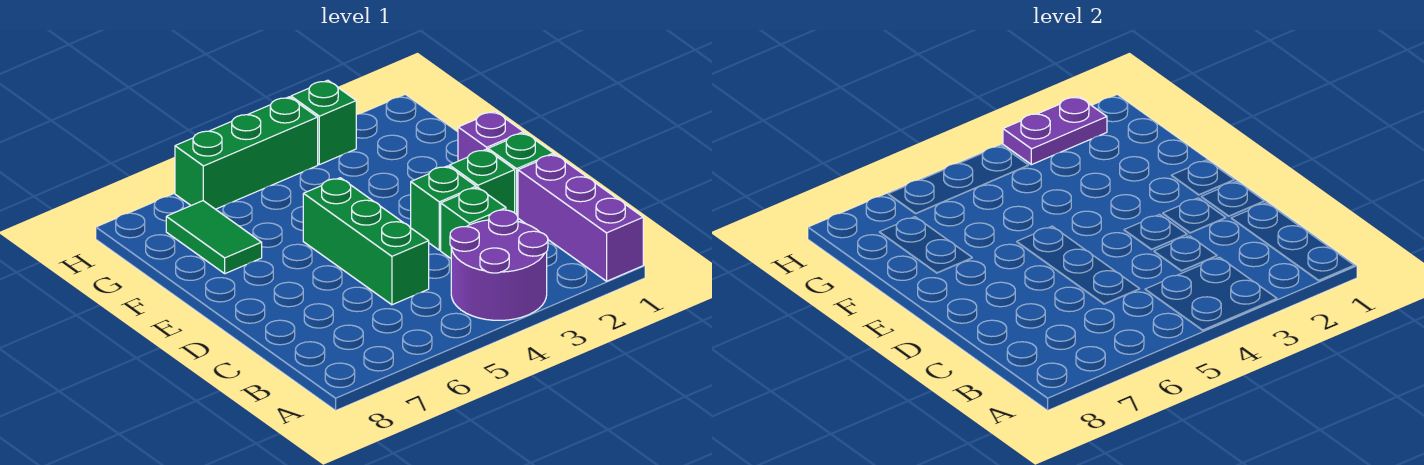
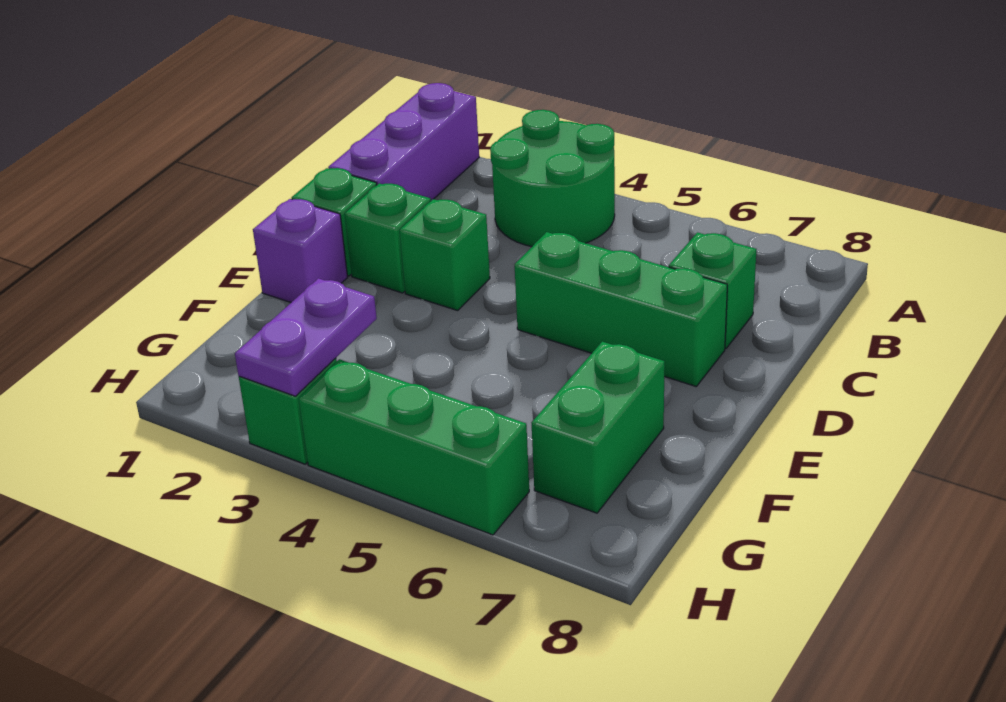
purple round brick A3:B4 level 1 -> green round brick A3:B4 level 1
green brick C3 level 1 -> green brick C7 level 1
green brick C5:E5 level 1 -> green brick D5:D7 level 1
green tile F7:G7 level 1 -> green brick F7:G7 level 1
purple plate H2:H3 level 2 -> purple plate G3:H3 level 2

